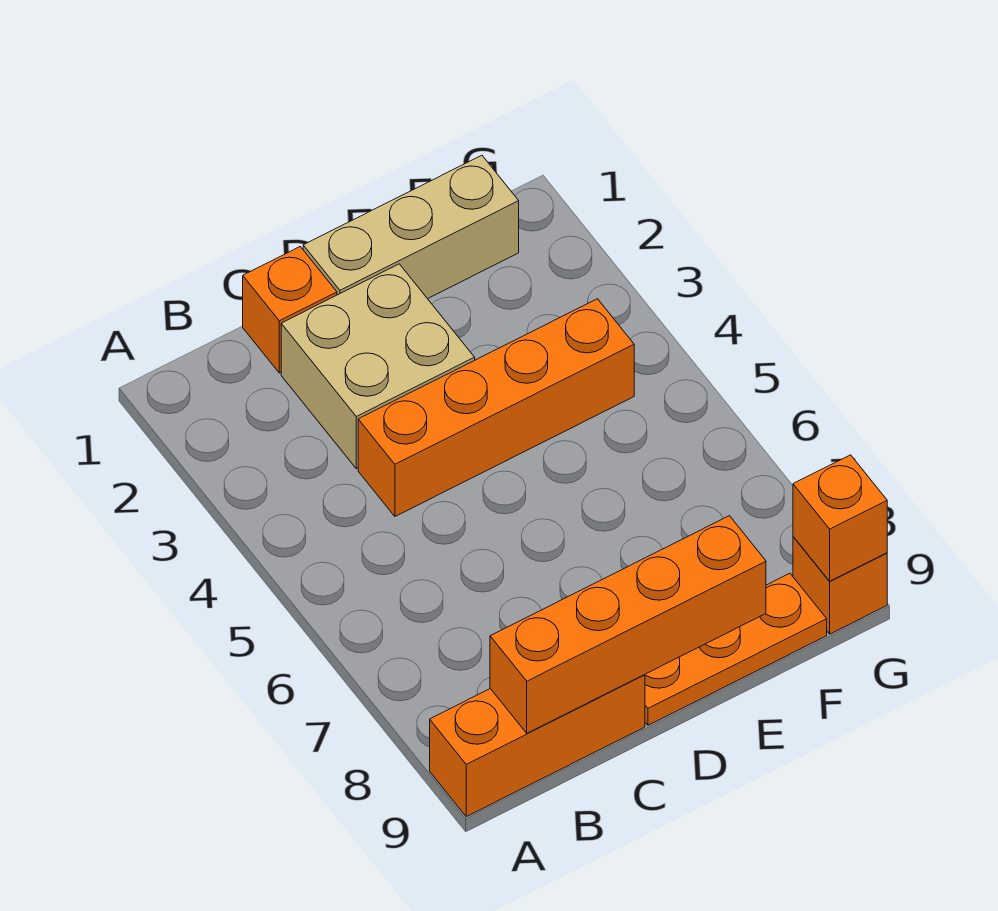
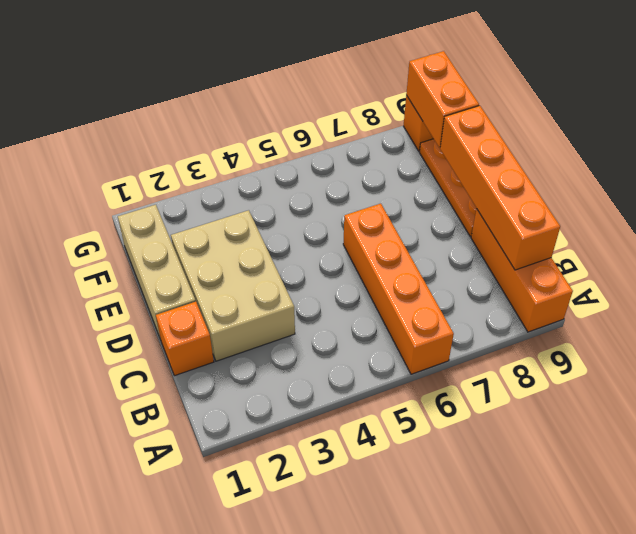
tan brick C2:D3 level 1 -> tan brick C2:E3 level 1
orange brick C4:F4 level 1 -> orange brick A6:D6 level 1
orange brick G9 level 2 -> orange brick F9:G9 level 2

